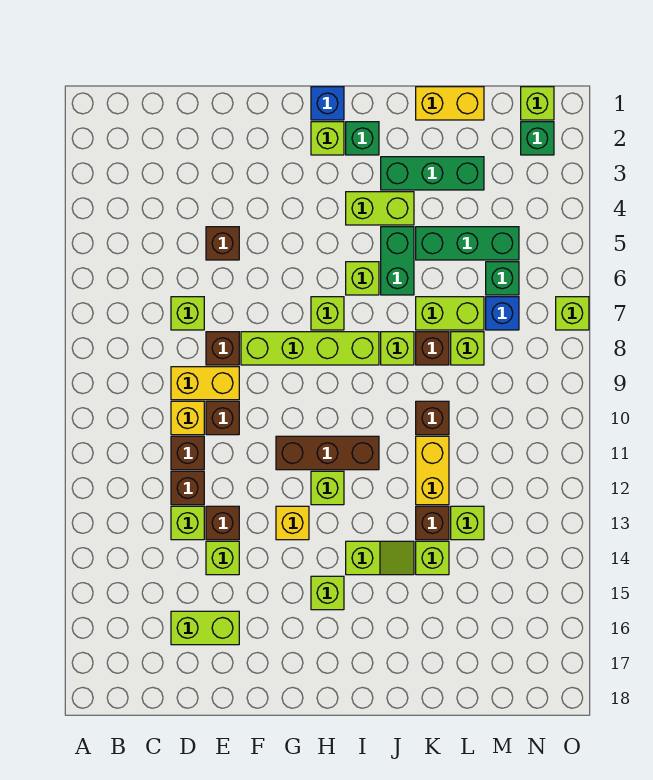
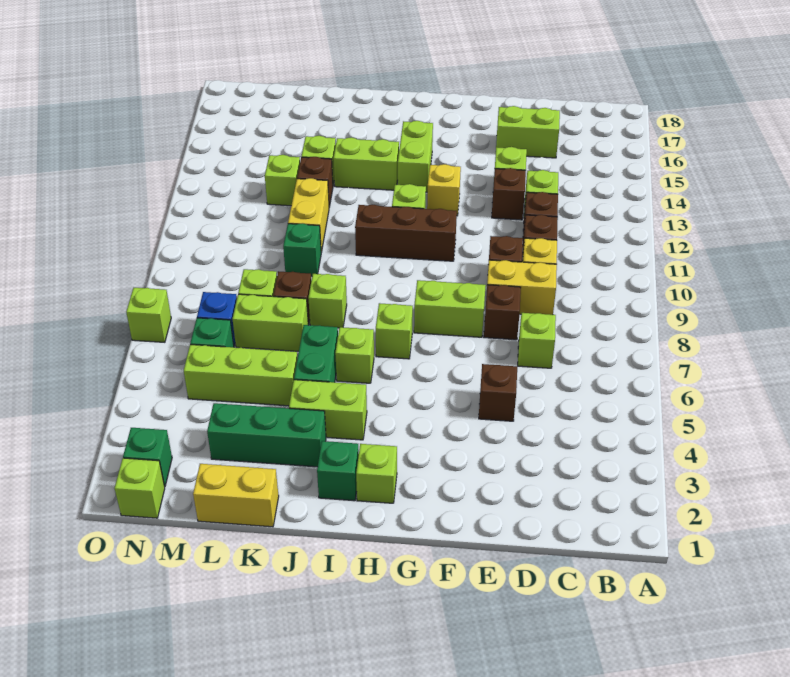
lime brick F8:I8 level 1 -> lime brick F8:G8 level 1
blue brick H1 level 1 -> none
lime brick H15 level 1 -> lime brick H14:H15 level 1
lime slope I14:J14 level 1 top I -> lime brick I14:J14 level 1
green brick K5:M5 level 1 -> lime brick K5:M5 level 1
brown brick K10 level 1 -> green brick K10 level 1

